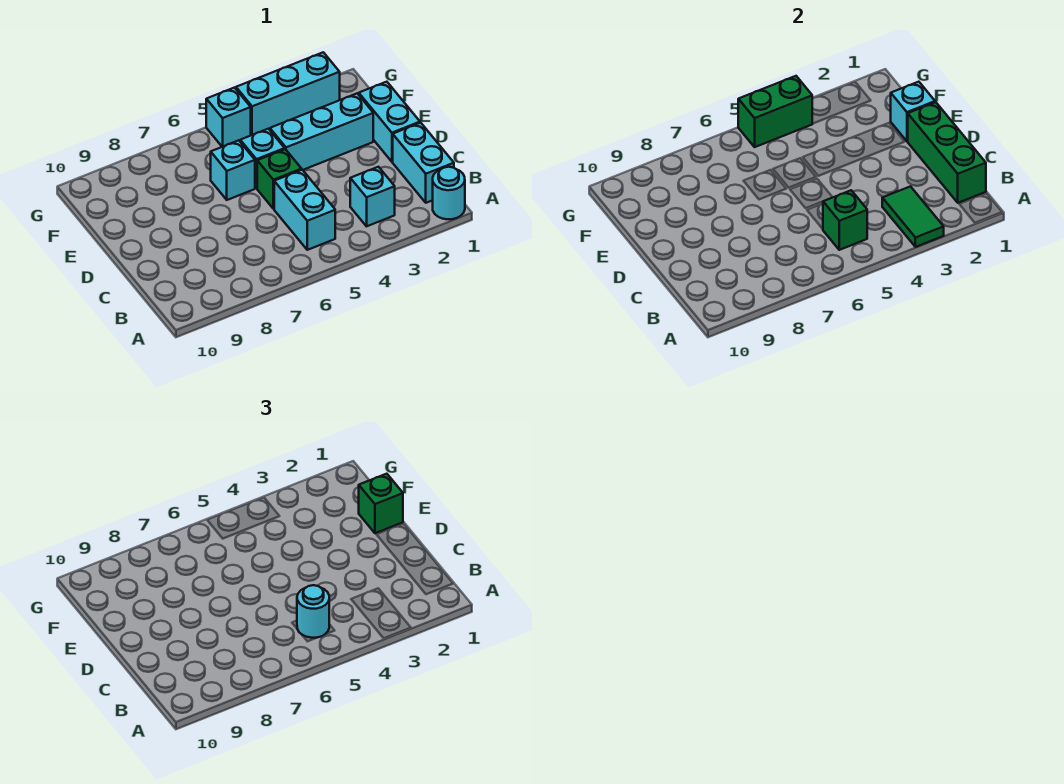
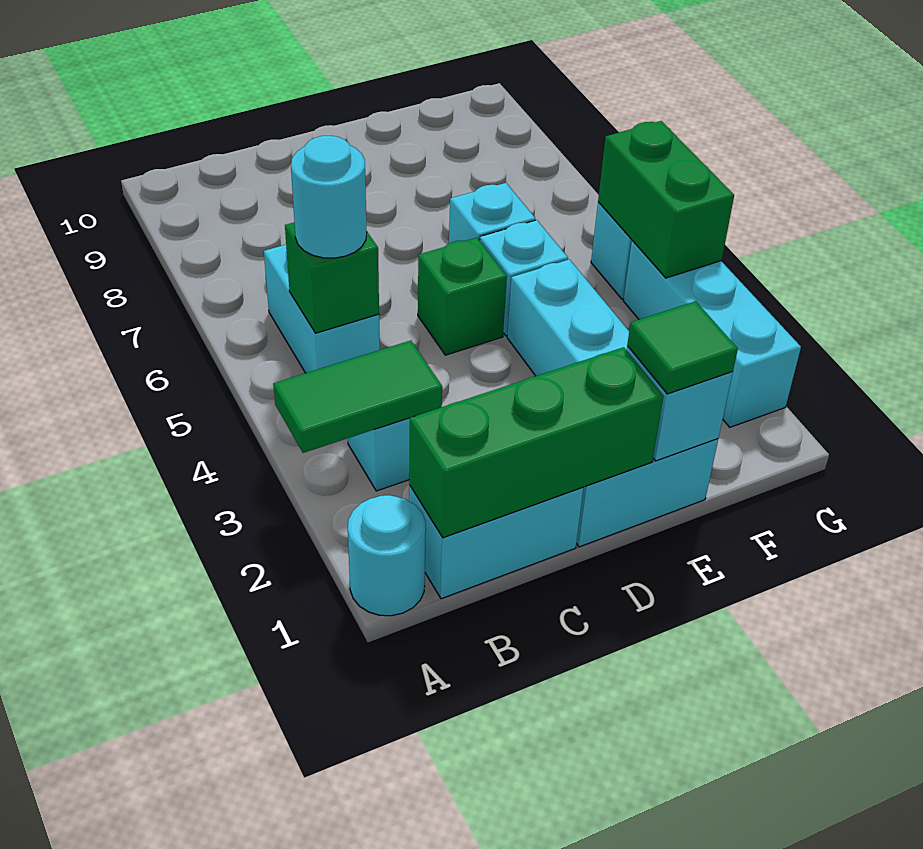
cyan brick B5:C5 level 1 -> cyan brick B5:B6 level 1
green brick E1 level 3 -> green tile E1 level 3

